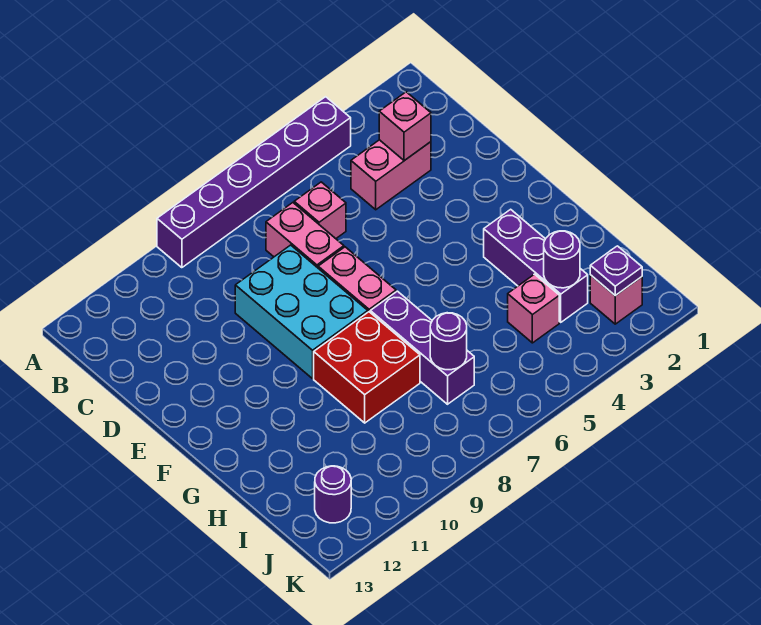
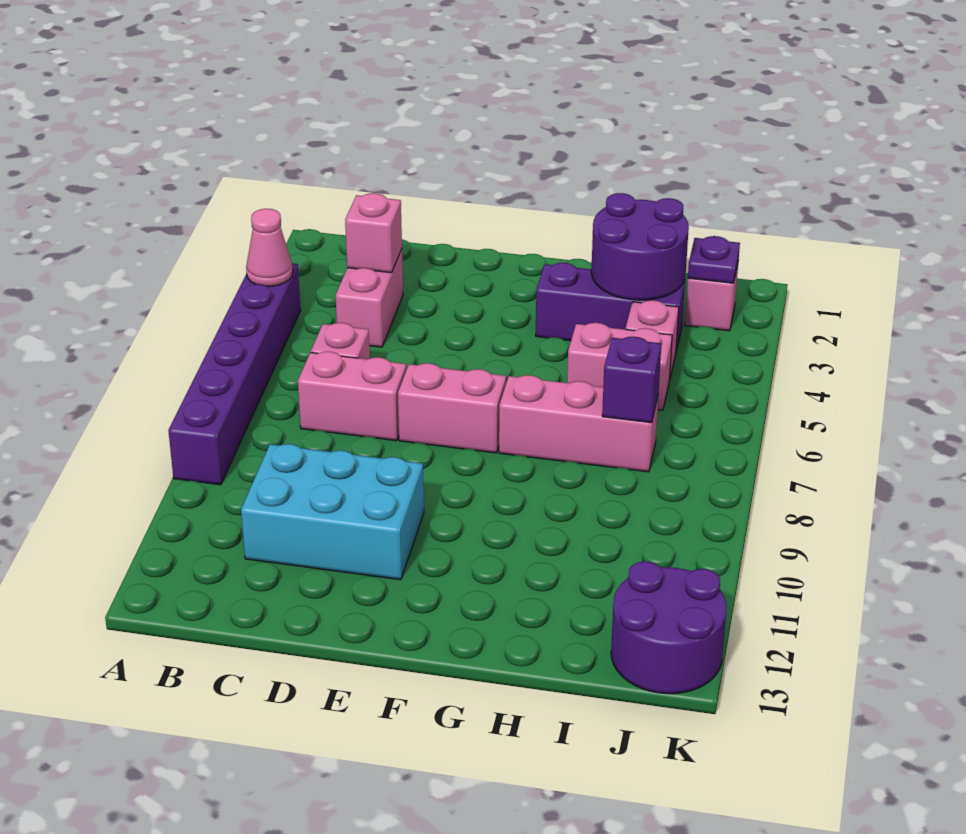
none -> pink cone A4 level 2
cyan brick D8:F9 level 1 -> cyan brick C10:E11 level 1
purple brick G7:I7 level 1 -> pink brick G7:I7 level 1
red brick G8:H9 level 1 -> none
none -> pink brick H5:I5 level 1
purple round brick I3 level 2 -> purple round brick H2:I3 level 2
purple round brick I7 level 2 -> purple brick I7 level 2
purple round brick J12 level 1 -> purple round brick J12:K13 level 1

